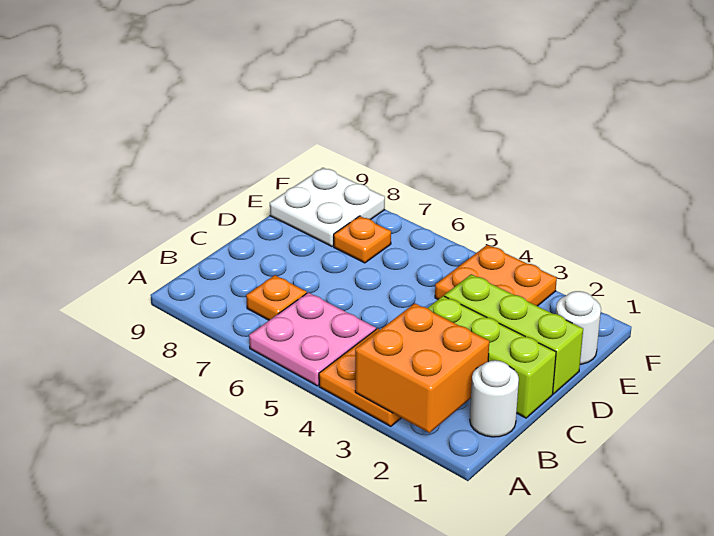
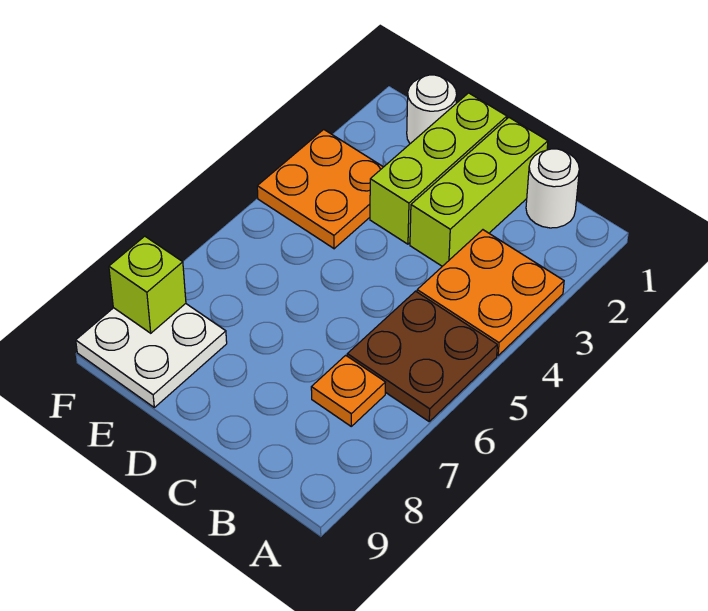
orange brick A2:B3 level 2 -> none
pink plate A5:B6 level 1 -> brown plate A5:B6 level 1
orange plate E7 level 1 -> none
none -> lime brick F8 level 2

